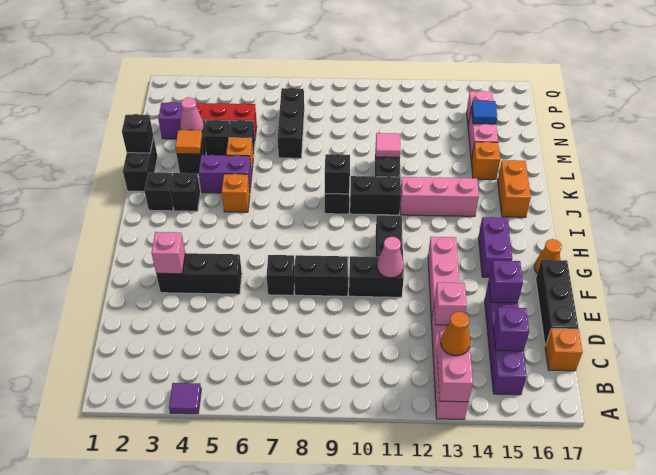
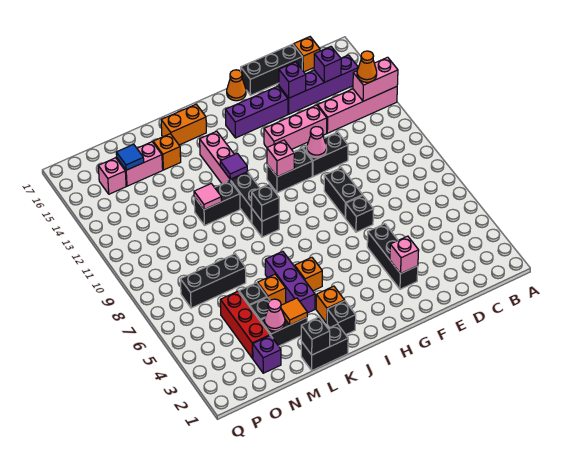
purple tile A4 level 1 -> purple tile J12 level 2
pink brick D13 level 2 -> pink brick H11 level 2
black brick F10:F11 level 1 -> black brick E11:F11 level 1
purple brick G15:H15 level 1 -> purple brick F15:H15 level 1
black brick J3 level 1 -> orange brick J3 level 1
purple brick K4:K5 level 1 -> purple brick K4:K6 level 1

